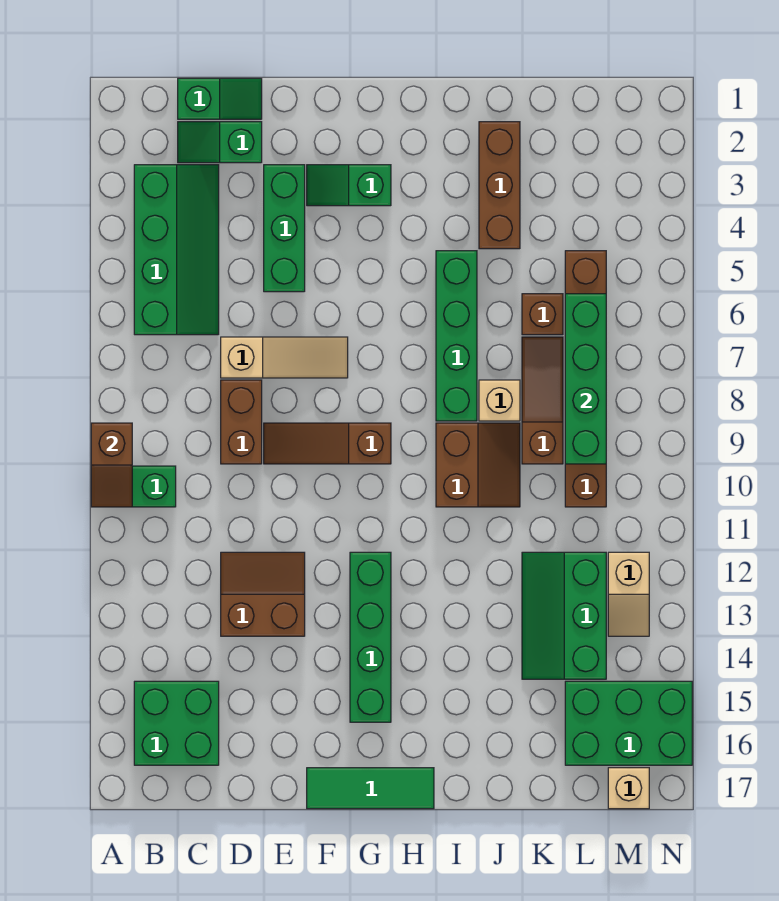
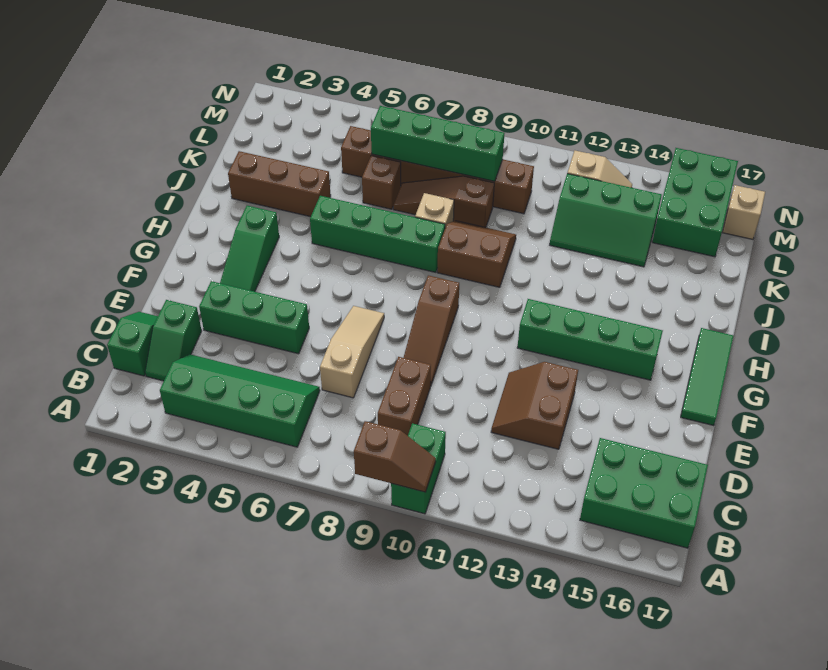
green brick B15:C16 level 1 -> green brick B15:C17 level 1
brown brick D8:D9 level 1 -> brown brick C9:D9 level 1
green slope F3:G3 level 1 top G -> green slope F3:H3 level 1 top H

